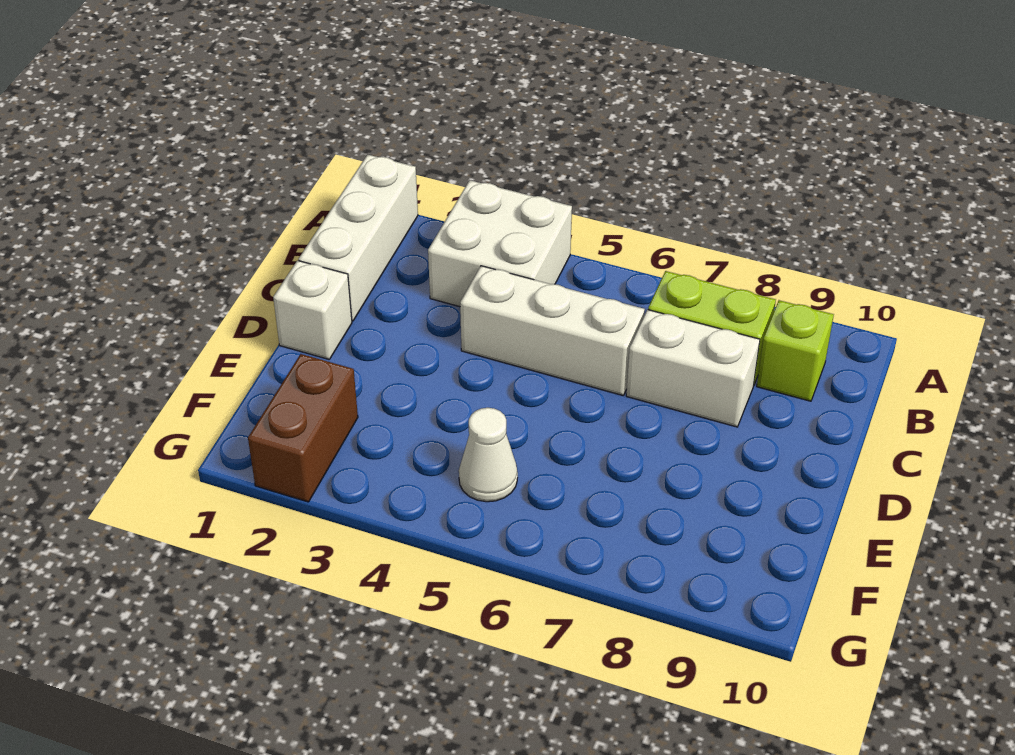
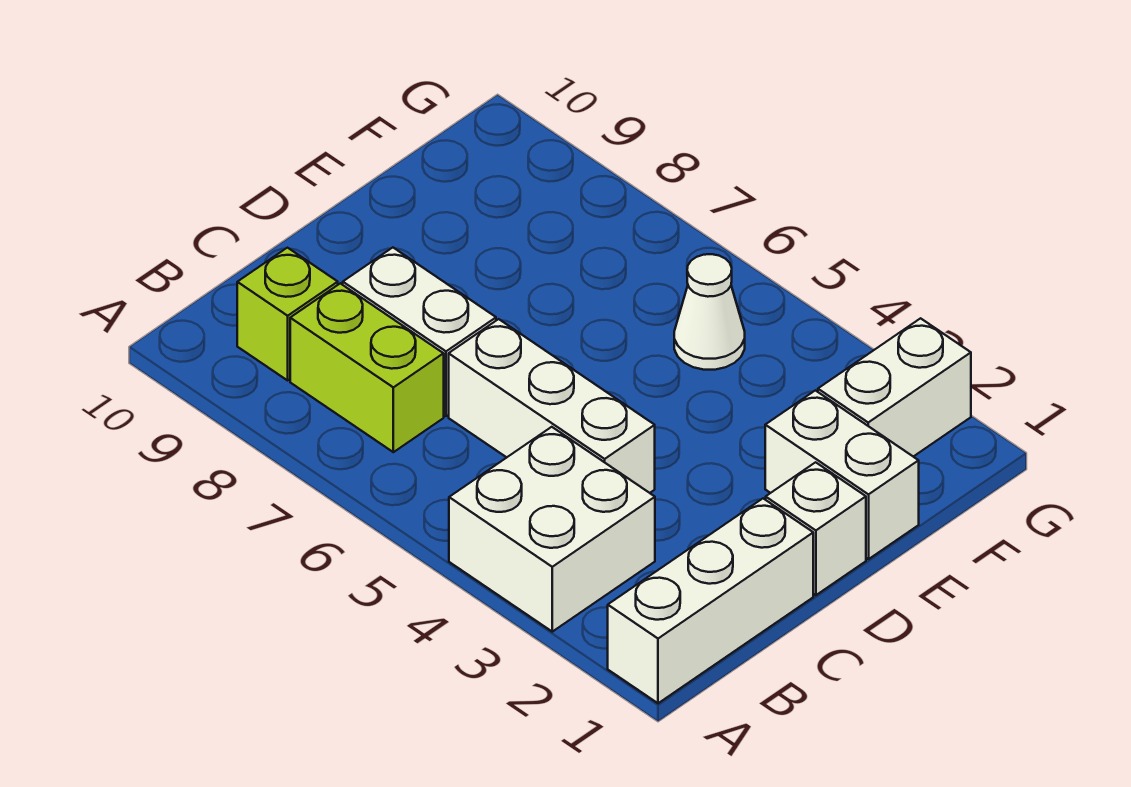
none -> white brick E1:E2 level 1
brown brick F2:G2 level 1 -> white brick F2:G2 level 1

